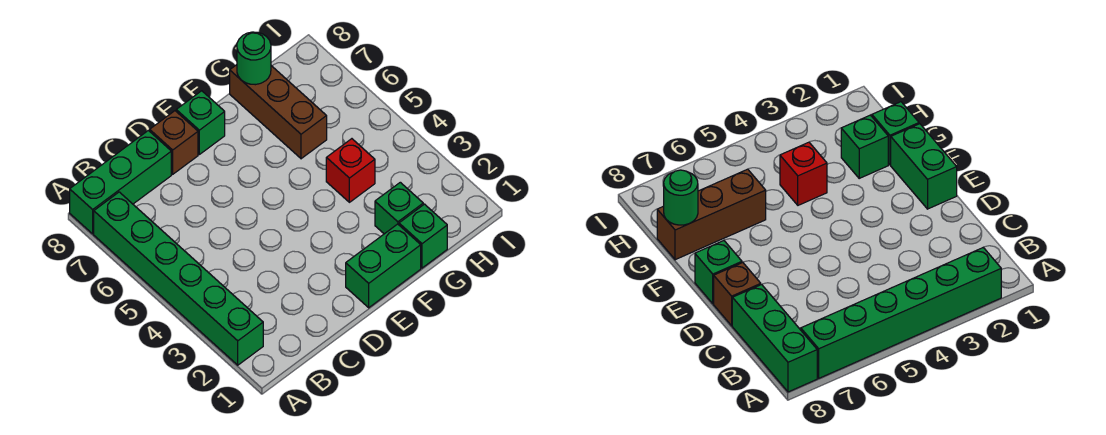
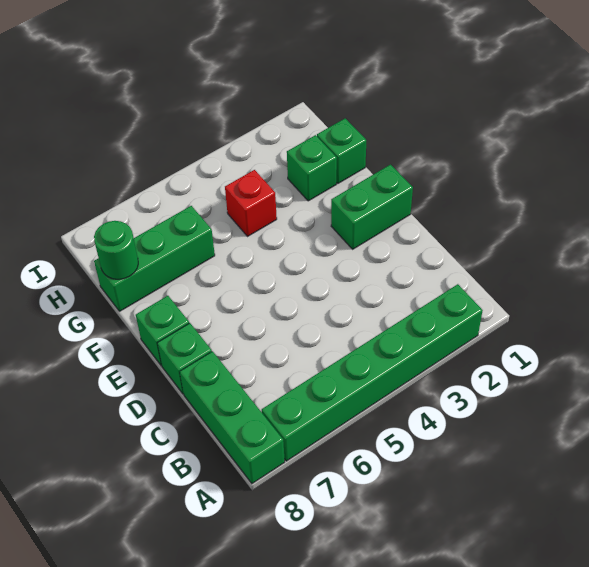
brown brick D8 level 1 -> green brick D8 level 1
green brick E1:F1 level 1 -> green brick E1:E2 level 1
brown brick G6:G8 level 1 -> green brick G6:G8 level 1

